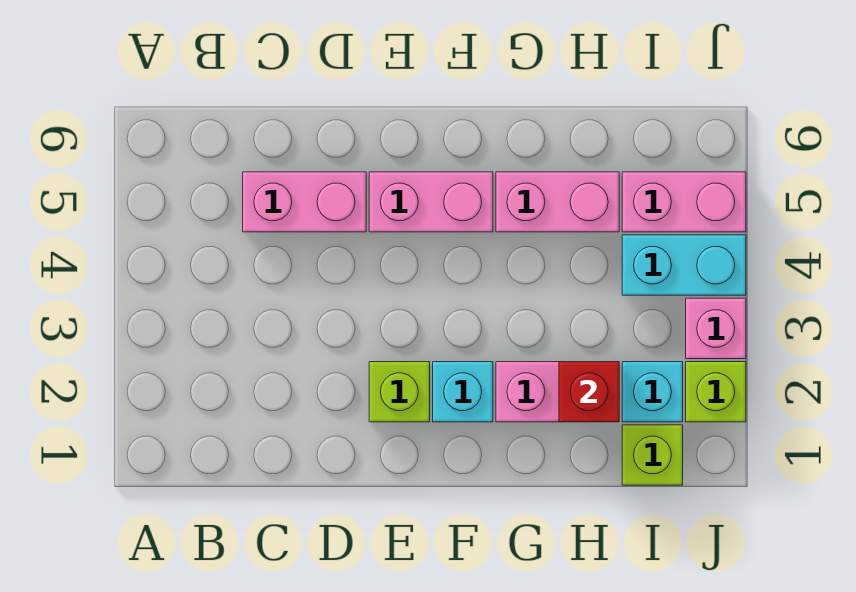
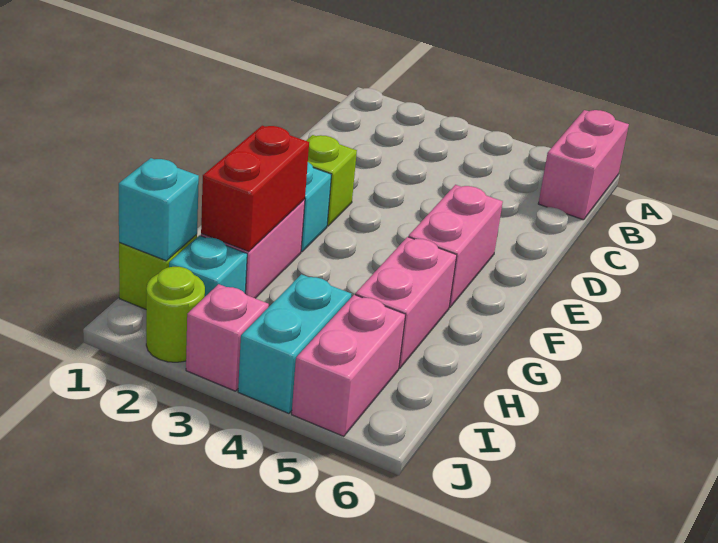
pink brick C5:D5 level 1 -> pink brick A6:B6 level 1
red brick H2 level 2 -> red brick G2:H2 level 2
none -> cyan brick I1 level 2
lime brick J2 level 1 -> lime round brick J2 level 1

